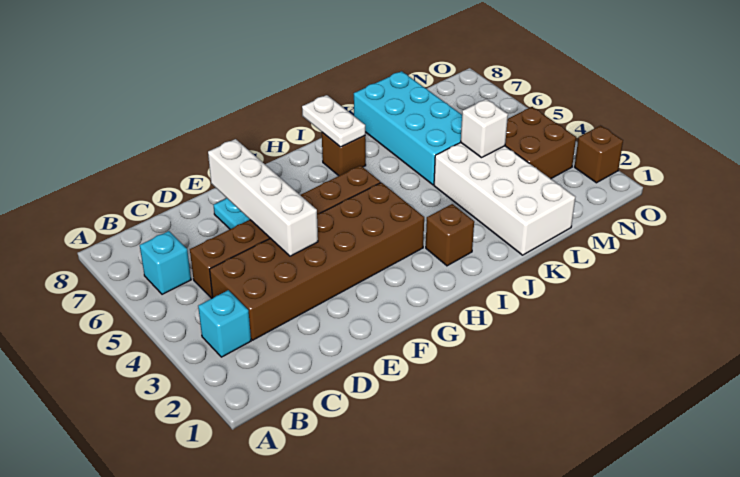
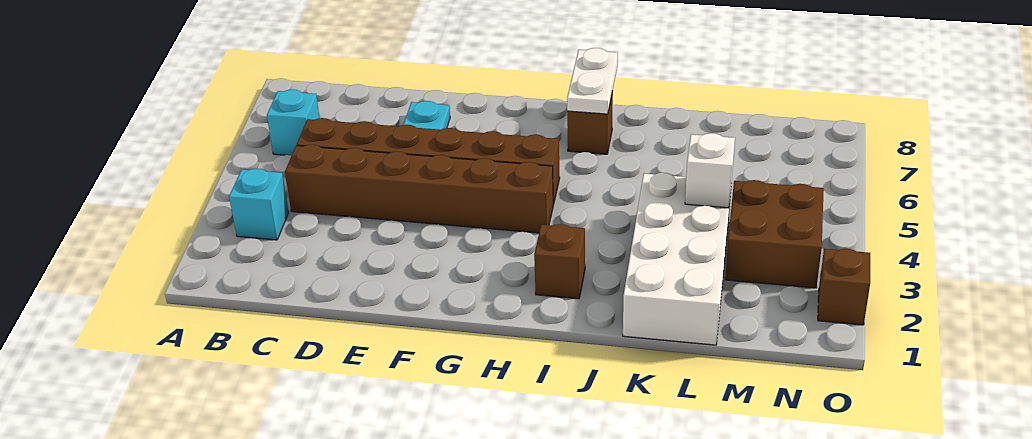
brown brick C3:H4 level 1 -> brown brick C4:H4 level 1
white brick E4:E7 level 2 -> none
cyan brick K5:L8 level 1 -> none

